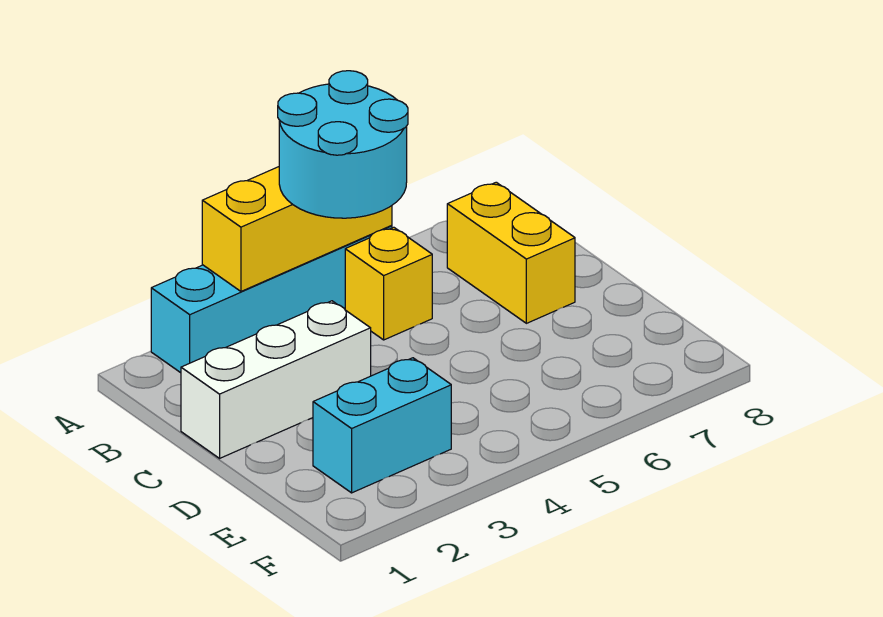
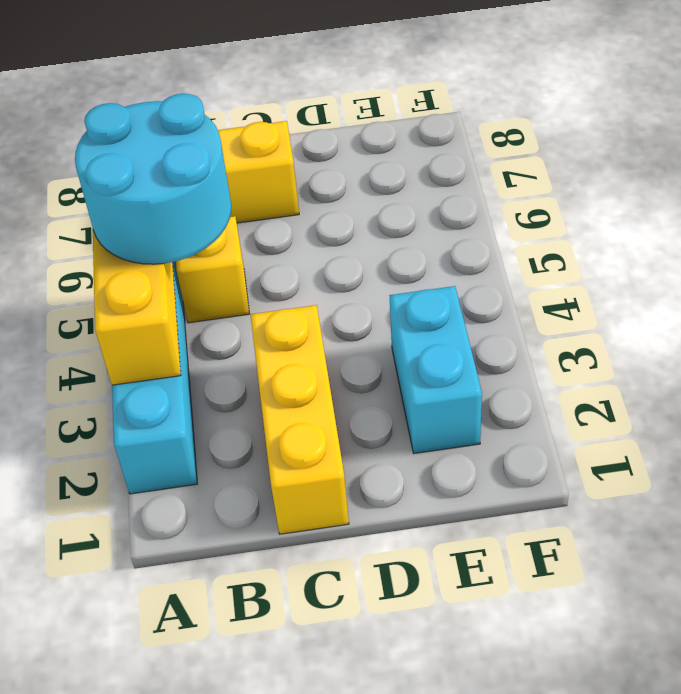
white brick C1:C3 level 1 -> yellow brick C1:C3 level 1

